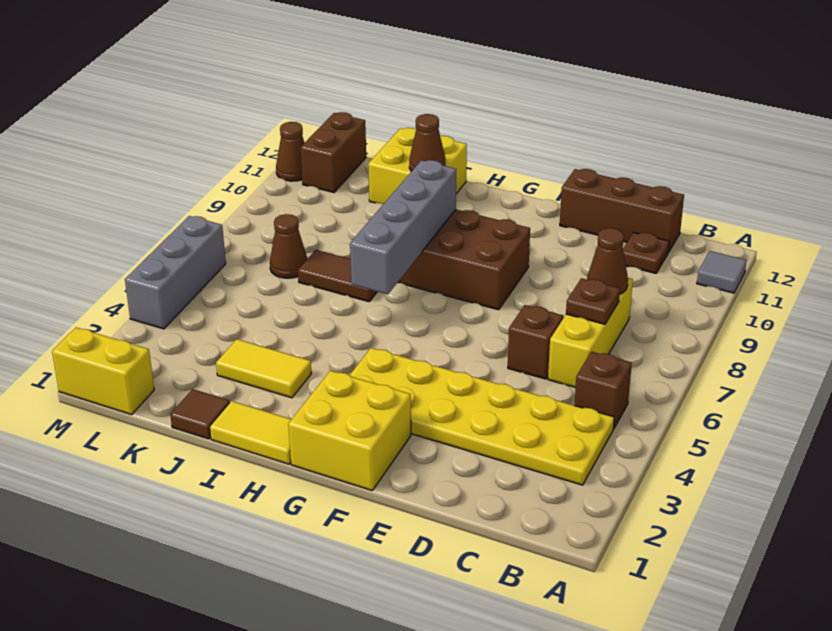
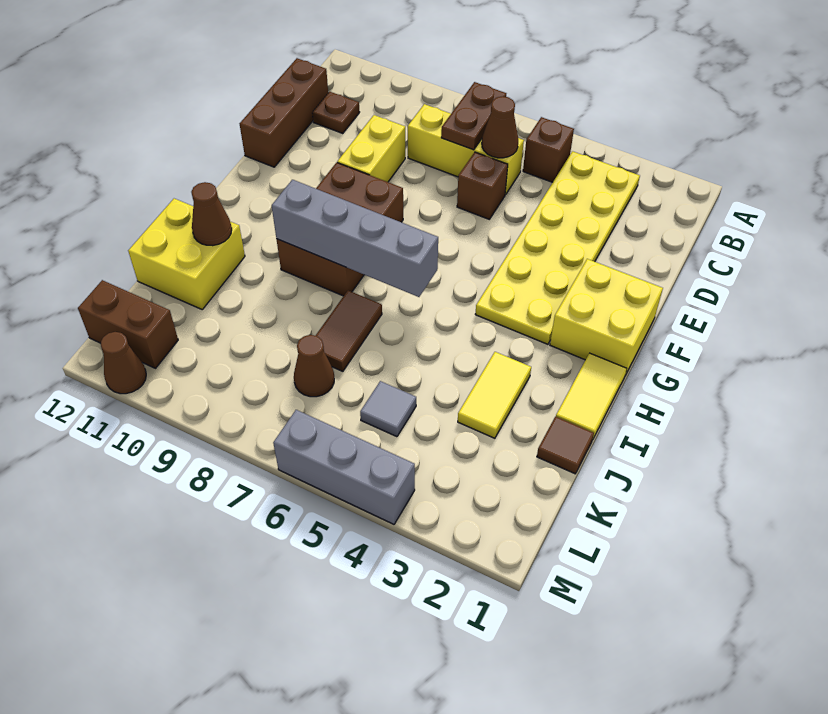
grey tile A11 level 1 -> grey tile K5 level 1
brown plate C7 level 2 -> brown plate B7:C7 level 2
brown cone C8 level 2 -> brown cone C6 level 2
yellow brick L1:M1 level 1 -> yellow brick D9:E9 level 1

